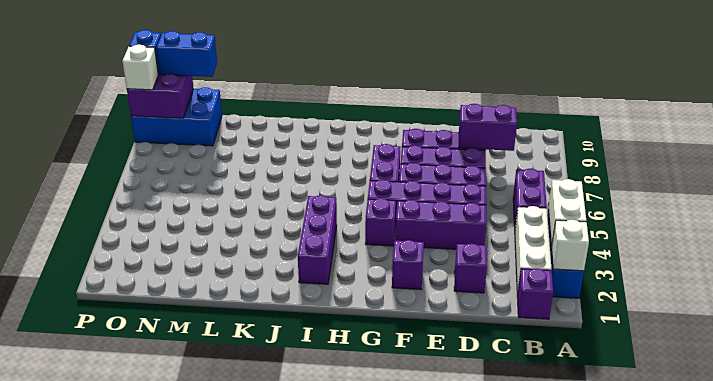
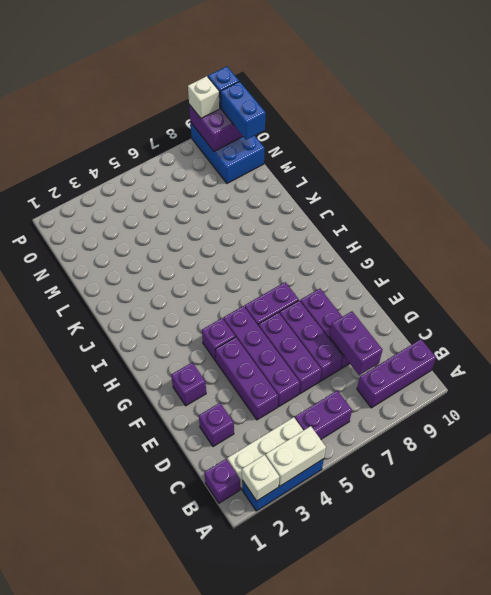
purple brick I2:I4 level 1 -> purple brick B8:B10 level 1

